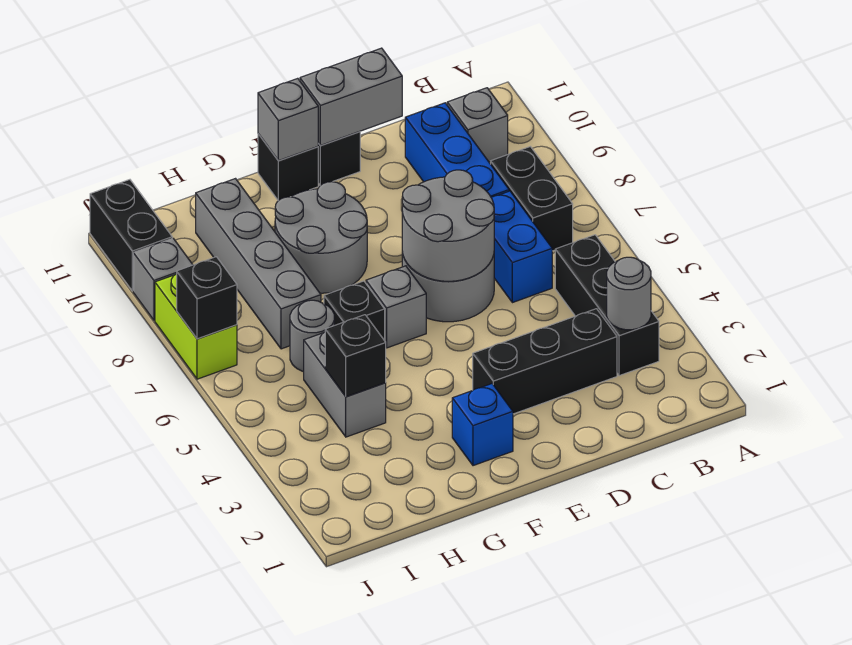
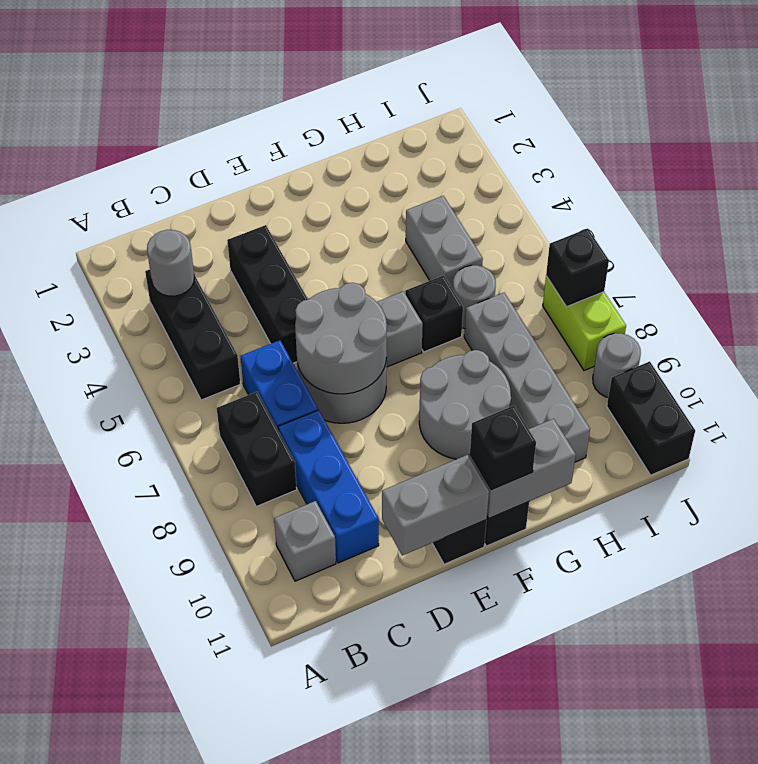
black brick C3:E3 level 1 -> black brick D3:D5 level 1
blue brick F2 level 1 -> none
grey brick F11 level 2 -> grey brick F11:G11 level 2
black brick H4 level 2 -> black brick F11 level 3
grey brick J9 level 1 -> grey round brick J9 level 1

